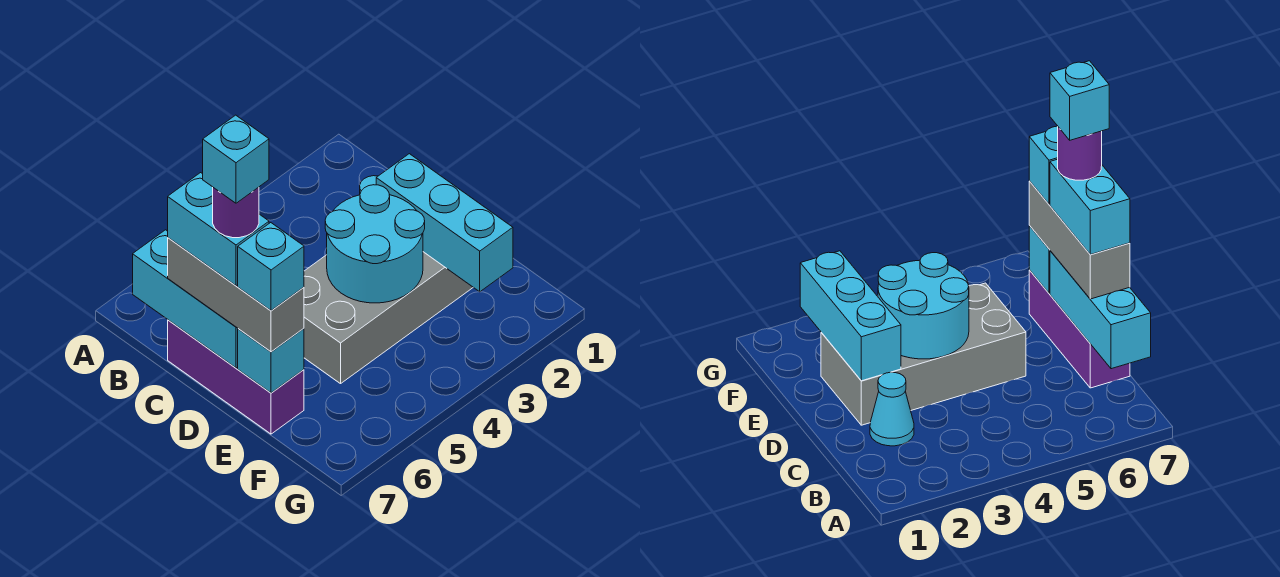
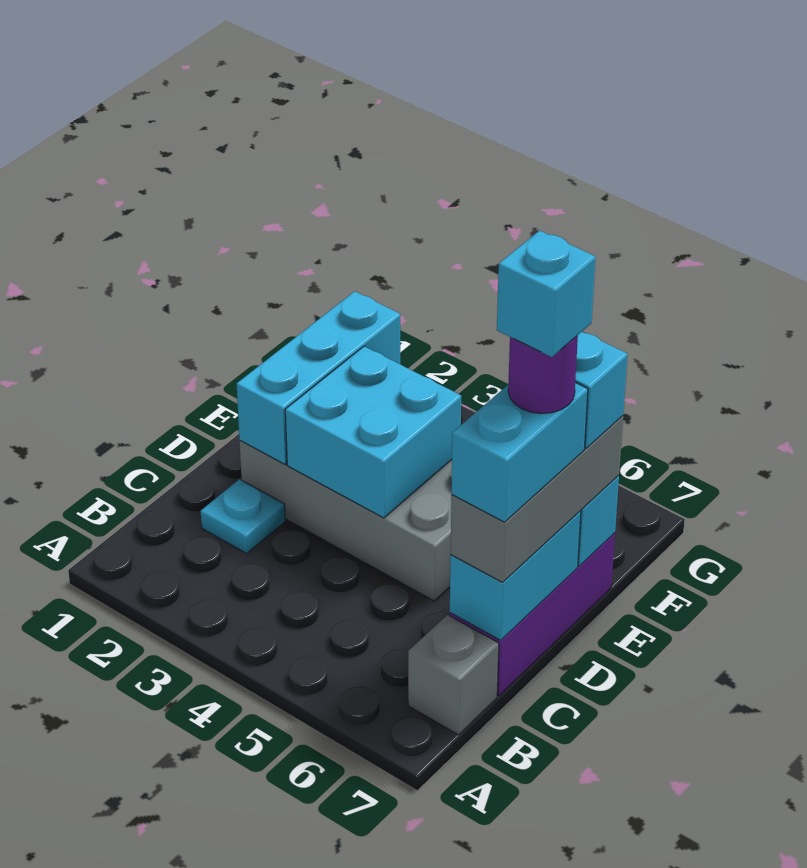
none -> grey brick B7 level 1
cyan brick B7:D7 level 2 -> cyan brick C7:D7 level 2
cyan cone C2 level 1 -> cyan plate C2 level 1
cyan round brick D3:E4 level 2 -> cyan brick D3:E4 level 2

